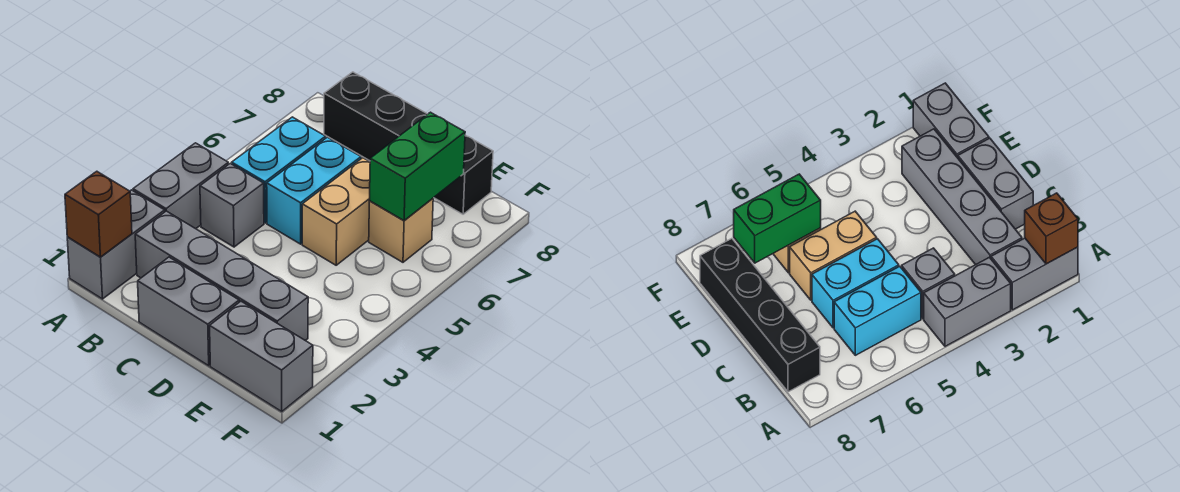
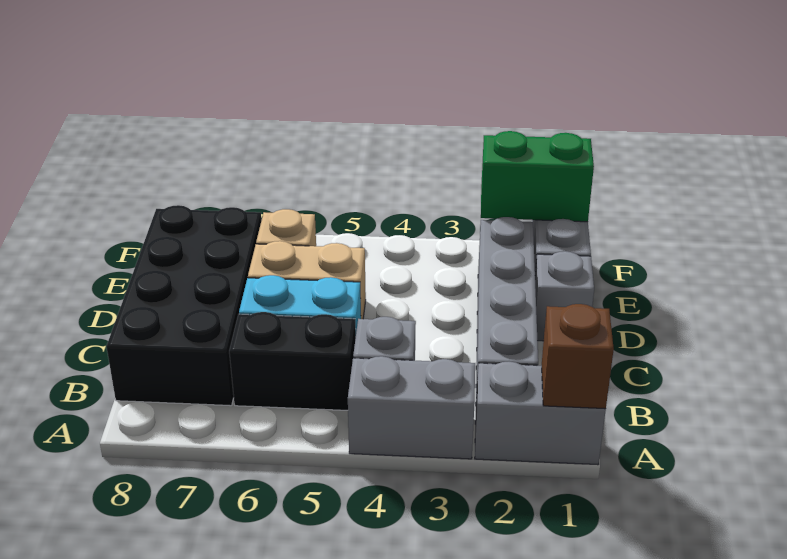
cyan brick B5:B6 level 1 -> black brick B5:B6 level 1
black brick B8:E8 level 1 -> black brick B7:E8 level 1
grey brick C1:D1 level 1 -> grey brick D1 level 1
green brick E6:E7 level 2 -> green brick F1:F2 level 2

